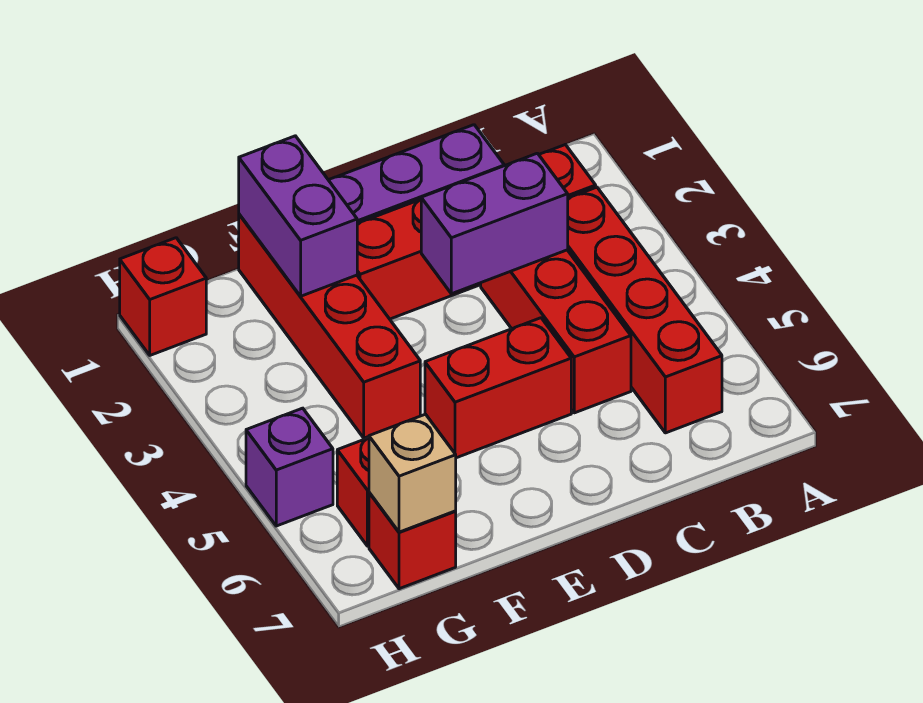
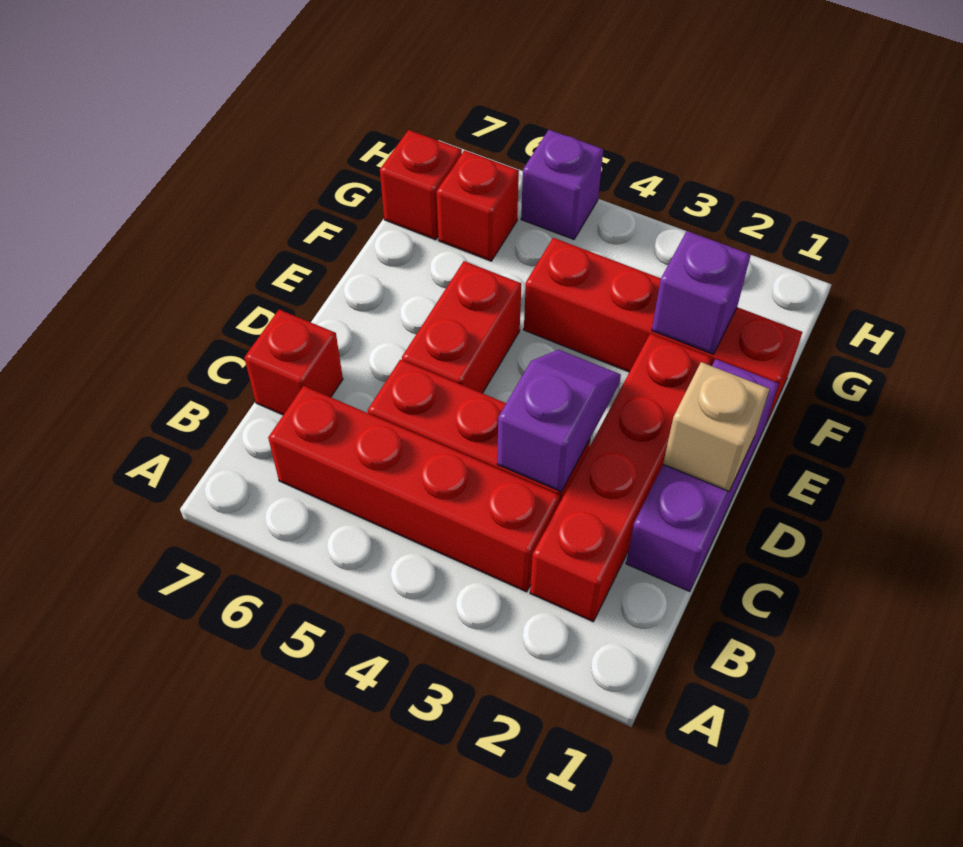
purple brick C3:D3 level 2 -> purple slope C3:D3 level 2 top C
purple brick F1:F2 level 2 -> purple brick F2 level 2
tan brick G7 level 2 -> tan brick D1 level 2
red brick H1 level 1 -> red brick C7 level 1

